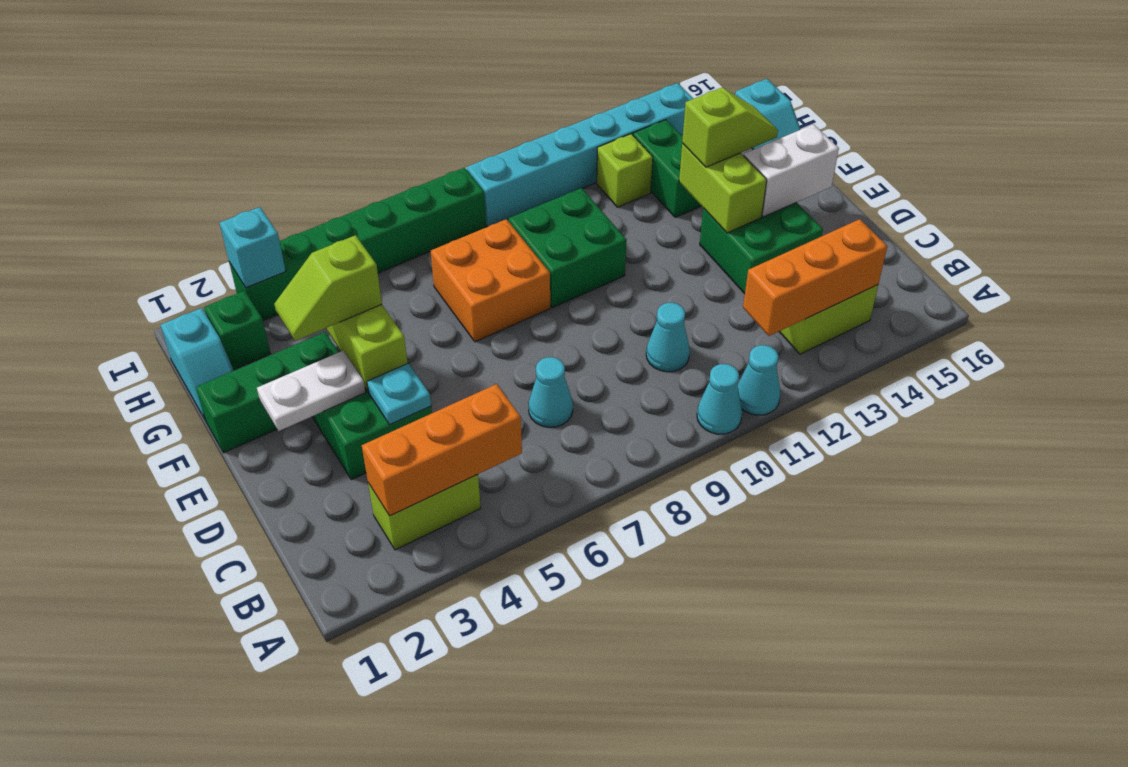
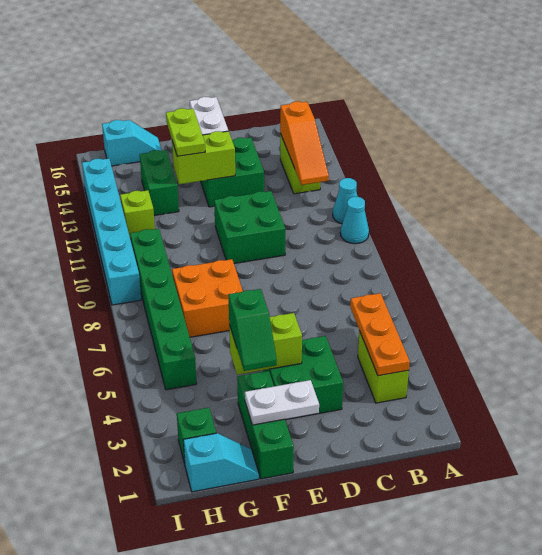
orange brick B3:B5 level 2 -> orange plate B3:B5 level 2
orange brick B12:B14 level 2 -> orange slope B12:B14 level 2 top 14
cyan cone C7 level 1 -> none
cyan cone C10 level 1 -> none
cyan plate D4 level 2 -> none
white plate E2:E3 level 2 -> white plate E2:F2 level 2
lime slope F3:F4 level 3 top 4 -> green slope F3:F4 level 3 top 4
green brick F9:G10 level 1 -> green brick D10:E11 level 1
lime slope F13:F14 level 3 top 13 -> lime plate F13:F14 level 3
green brick G13:H13 level 1 -> green brick G13:G14 level 1
green brick I3:I8 level 1 -> green brick H5:H10 level 1
cyan brick I3 level 2 -> none

